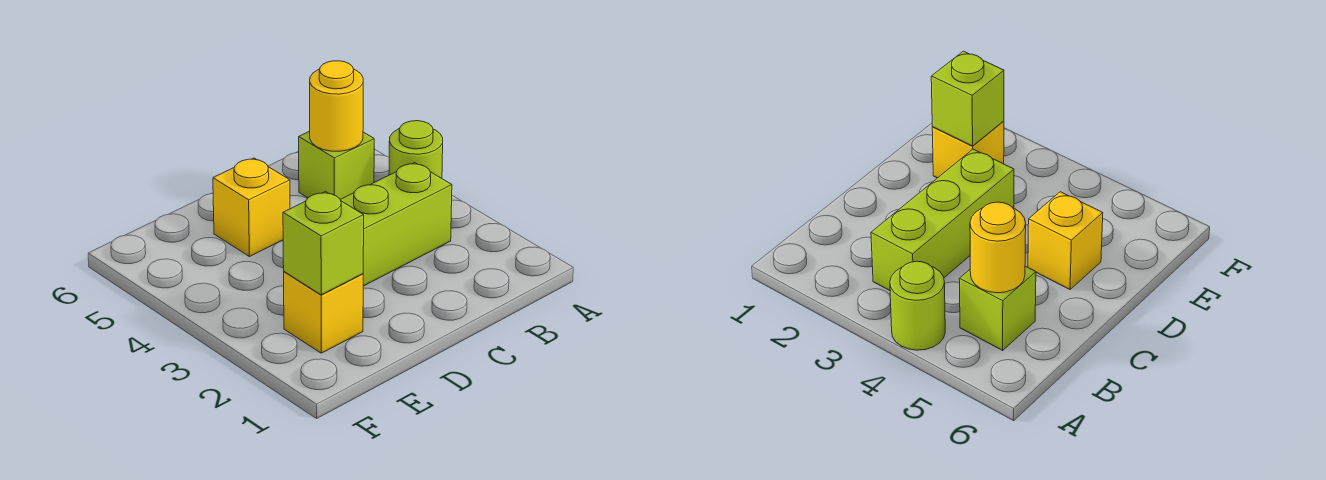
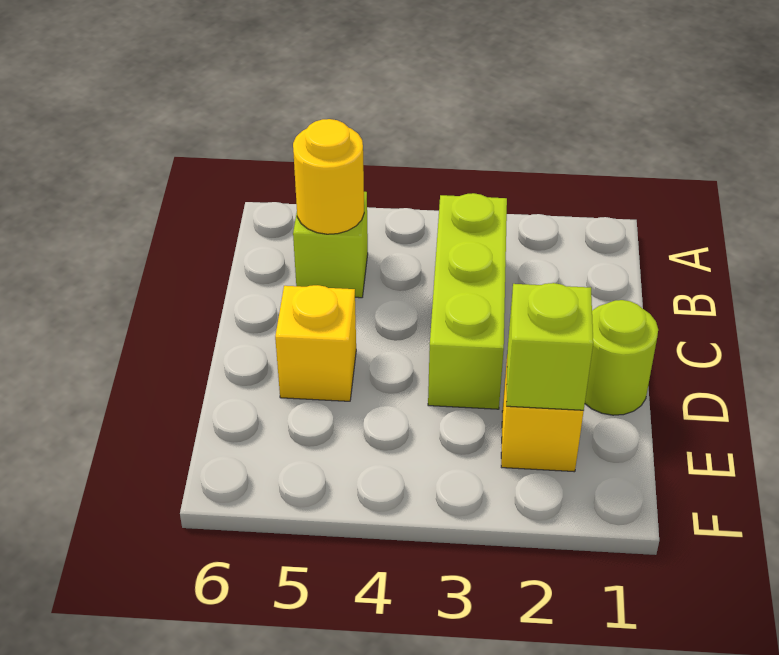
lime round brick A4 level 1 -> lime round brick D1 level 1

